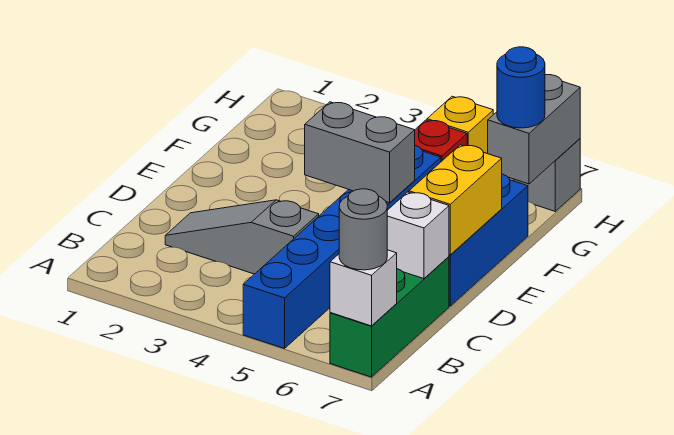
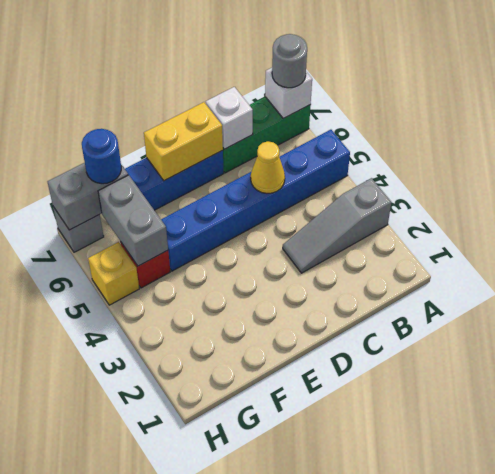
grey slope C2:C4 level 1 top 4 -> grey slope A3:C3 level 1 top A
none -> yellow cone C5 level 2
grey brick E4:E5 level 2 -> grey brick G5:G6 level 2

